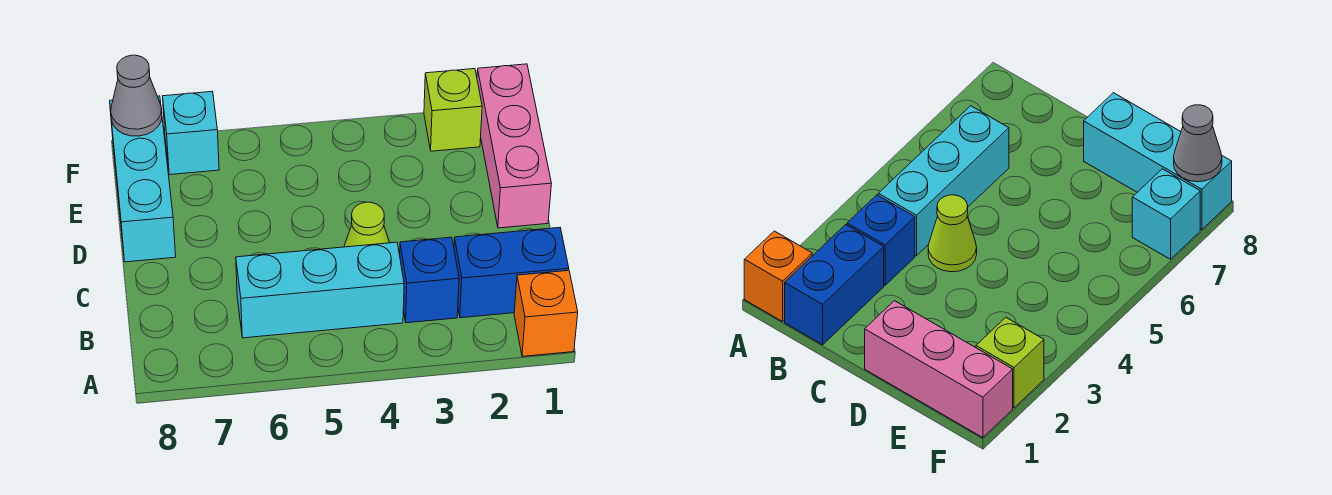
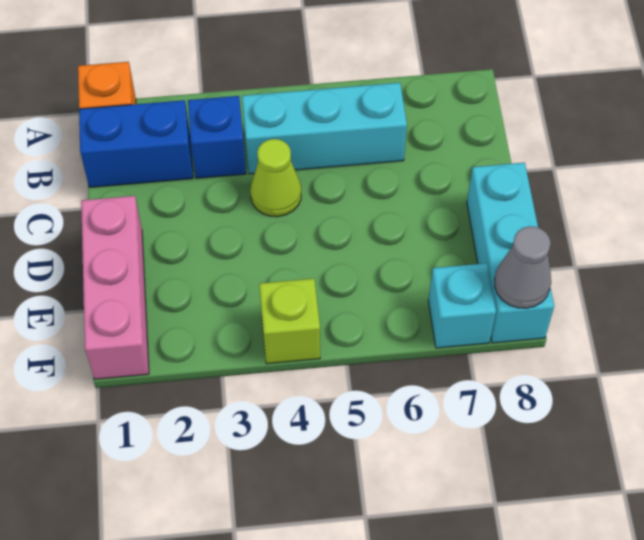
lime brick F2 level 1 -> lime brick F4 level 1

